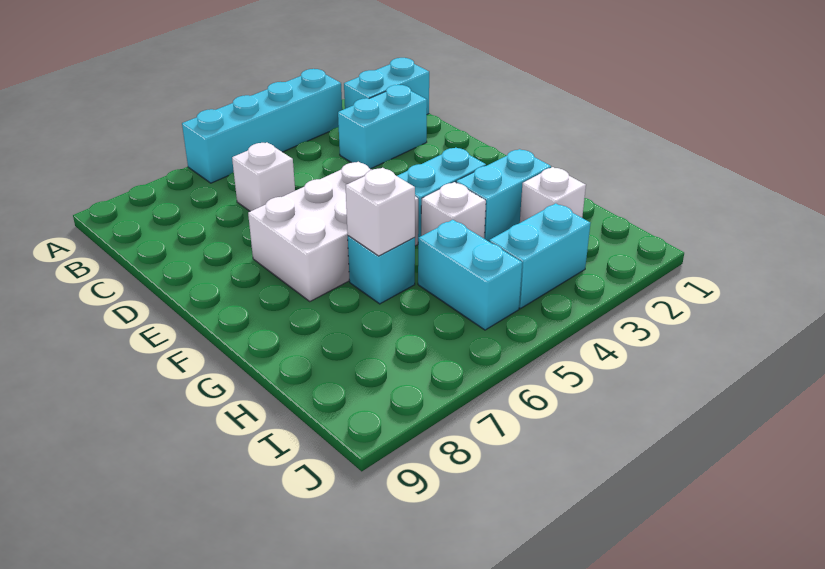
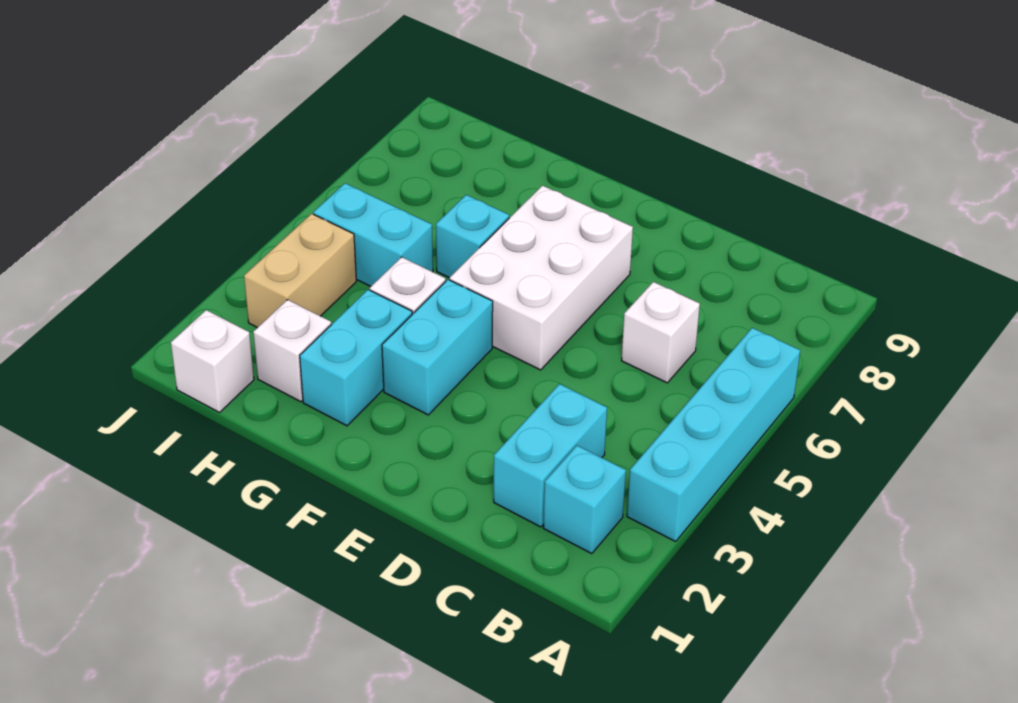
cyan brick B1:B2 level 1 -> cyan brick B2 level 1
white brick G6 level 2 -> white brick I1 level 1
cyan brick I3:I4 level 1 -> tan brick I3:I4 level 1

